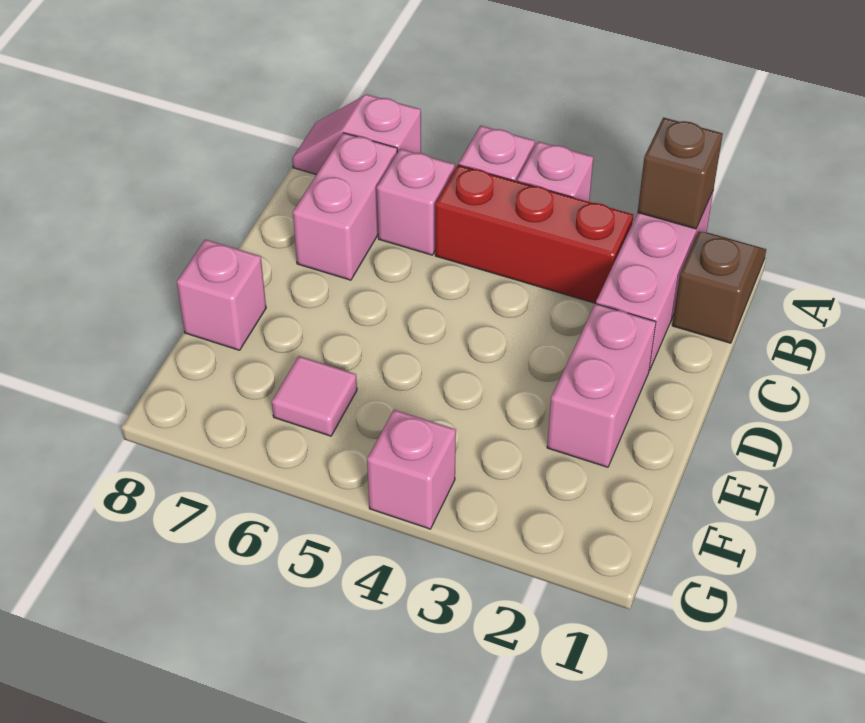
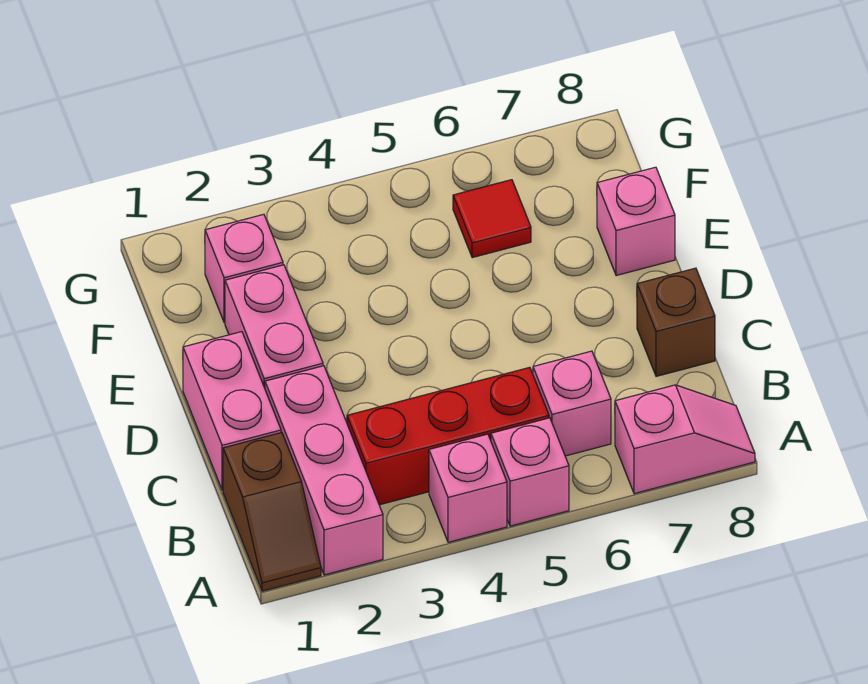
brown brick A2 level 2 -> brown brick C8 level 1
pink brick B7:C7 level 1 -> pink brick C1:D1 level 1
pink tile F6 level 1 -> red tile F6 level 1
pink brick G4 level 1 -> pink brick F2 level 1

